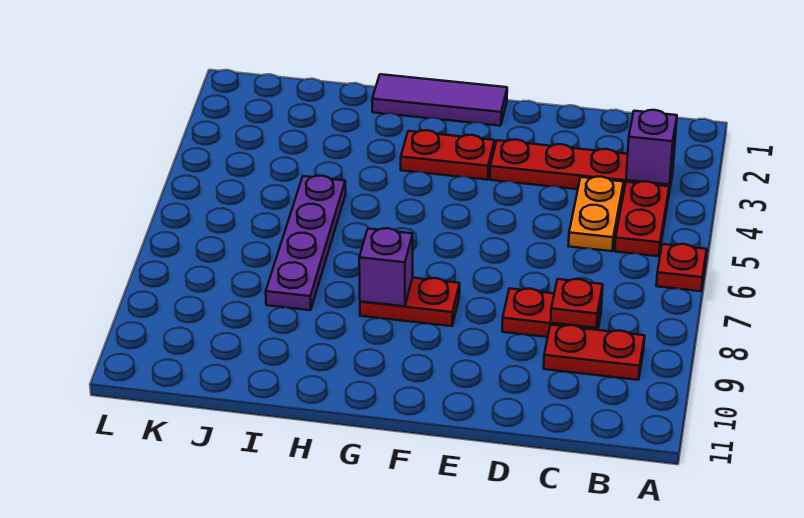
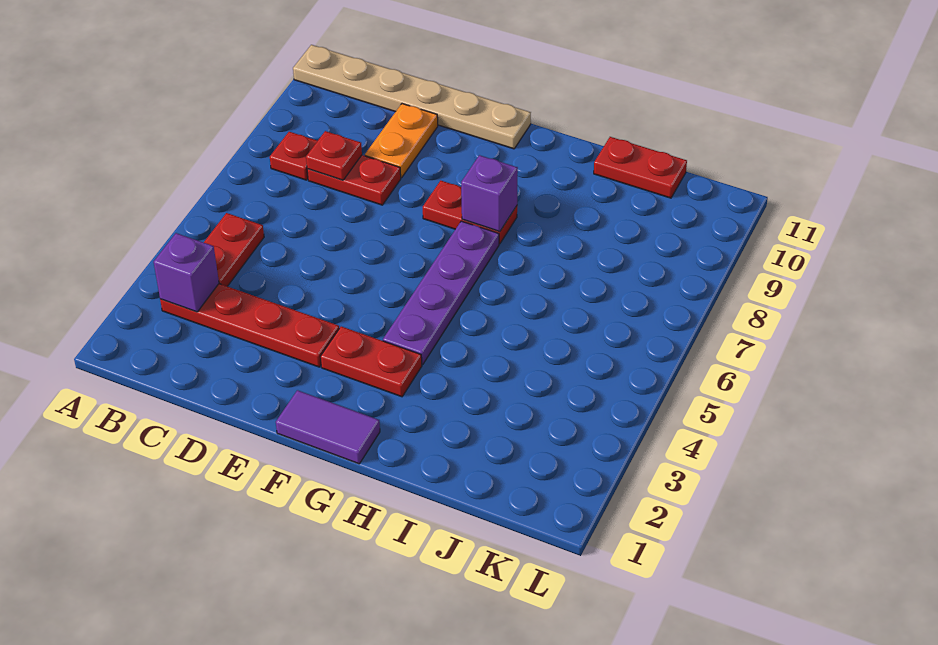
red plate A6 level 1 -> red plate B8 level 1
none -> tan plate A11:F11 level 1
red plate B9:C9 level 1 -> red plate I11:J11 level 1
orange plate C4:C5 level 1 -> orange plate D9:D10 level 1
purple tile F1:H1 level 1 -> purple tile F1:G1 level 1
purple plate I5:I8 level 1 -> purple plate G4:G7 level 1

